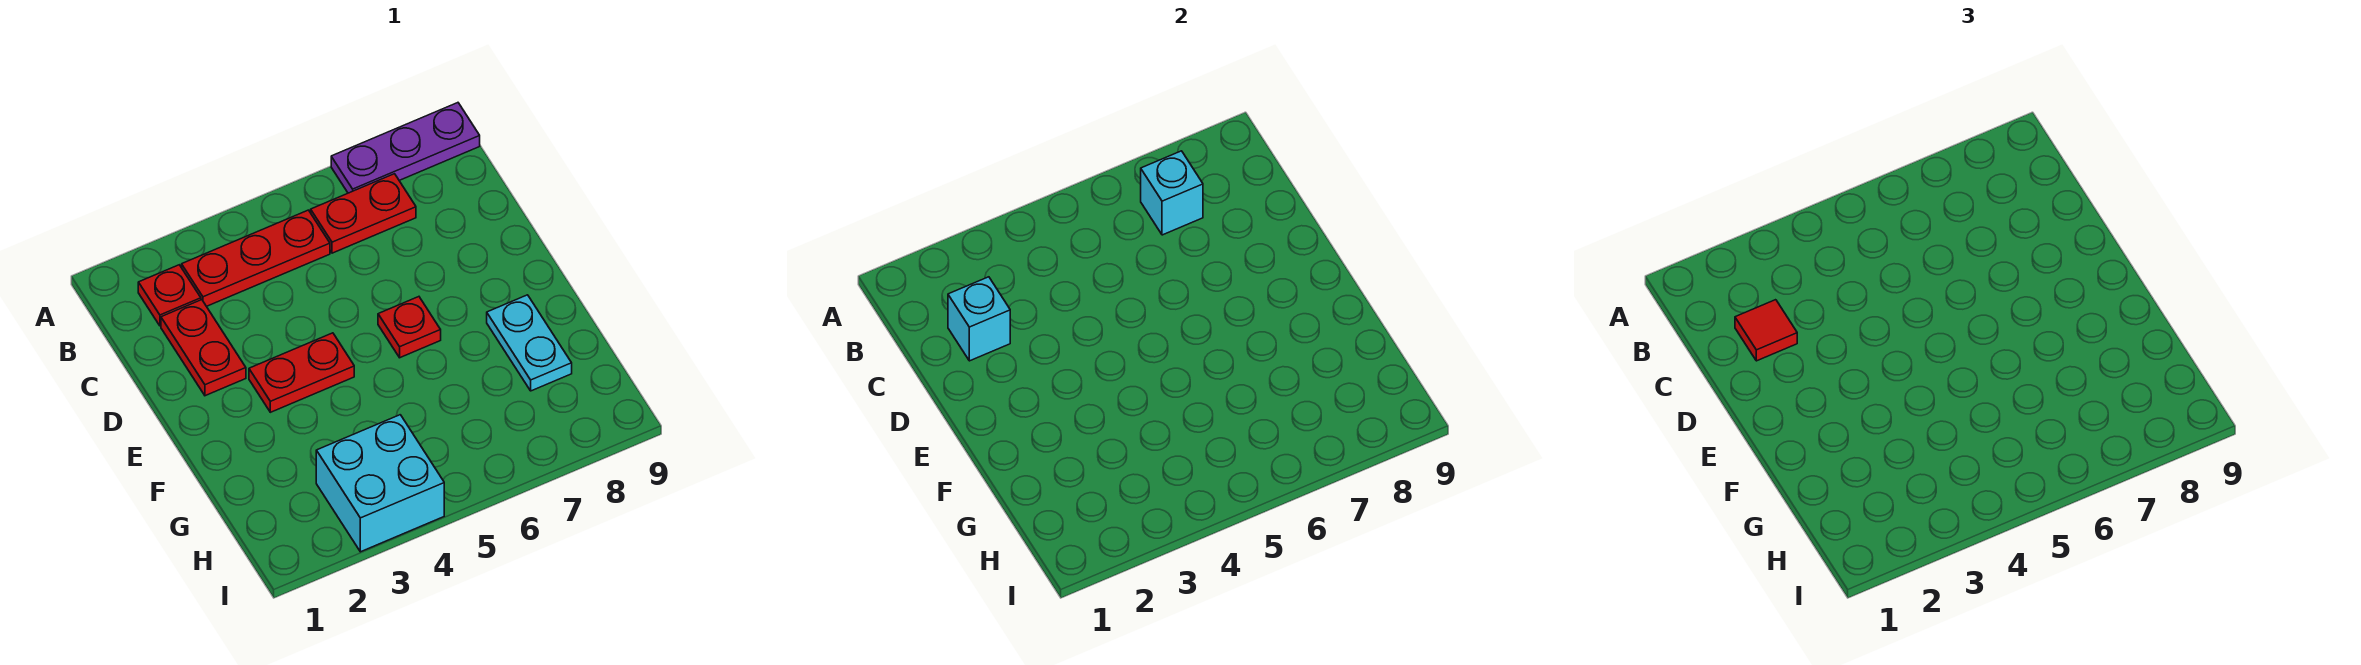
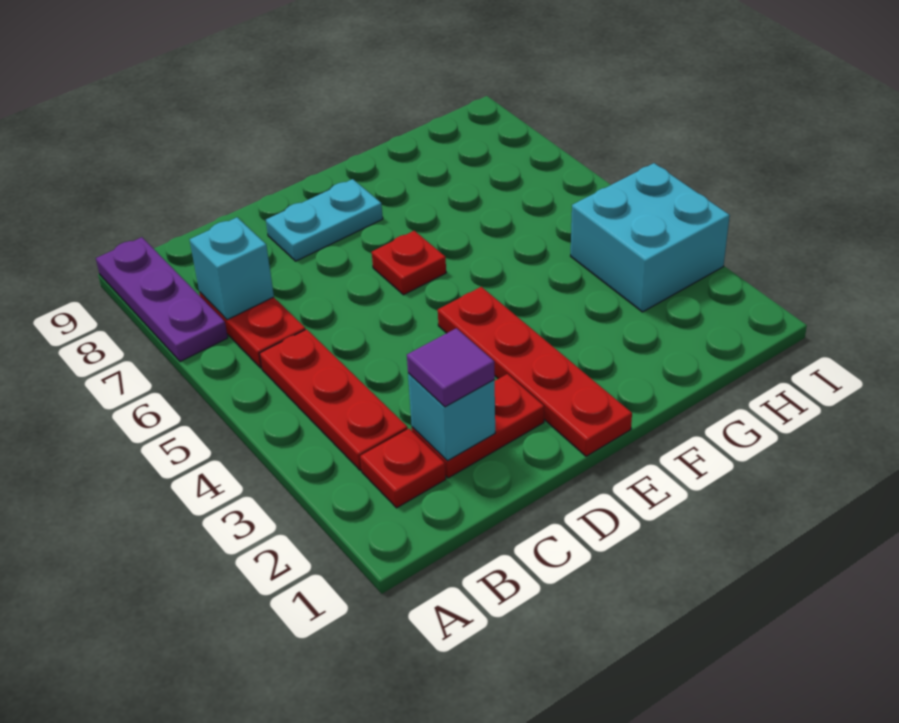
red tile C2 level 3 -> purple tile C2 level 3
red plate E3:E4 level 1 -> red plate E1:E4 level 1
cyan plate F8:G8 level 1 -> cyan plate D8:E8 level 1

